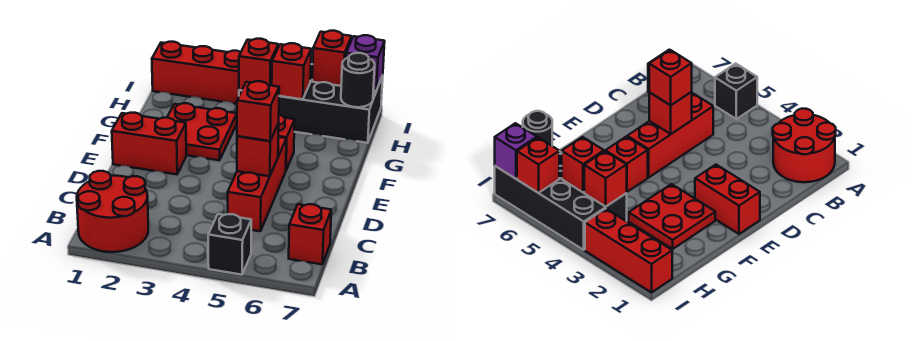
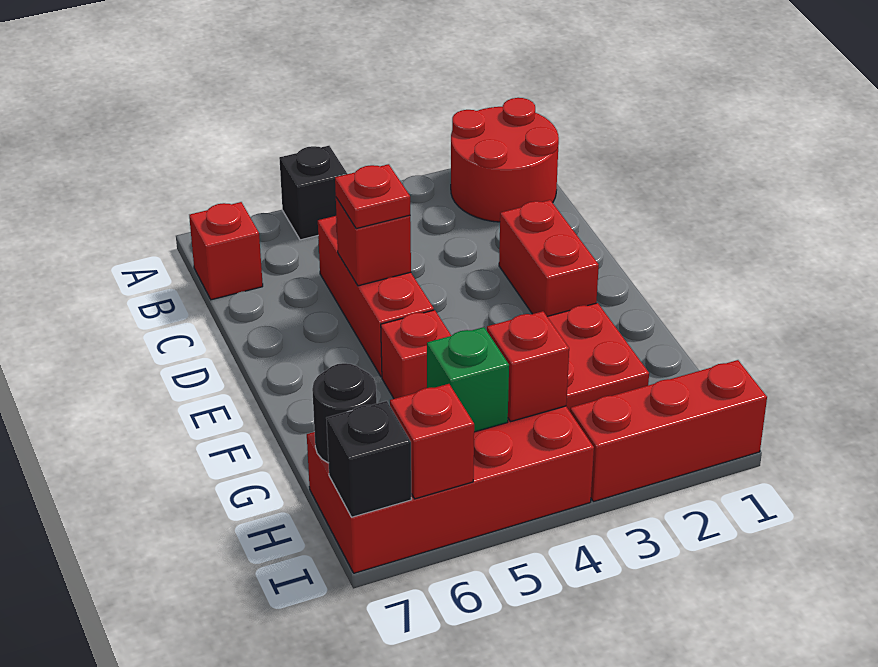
red brick D5 level 3 -> red plate D5 level 3
red brick E1:E2 level 1 -> red brick D2:E2 level 1
black brick H4:I7 level 1 -> red brick H4:I7 level 1
red brick H5 level 2 -> green brick H5 level 2
purple brick I7 level 2 -> black brick I7 level 2

